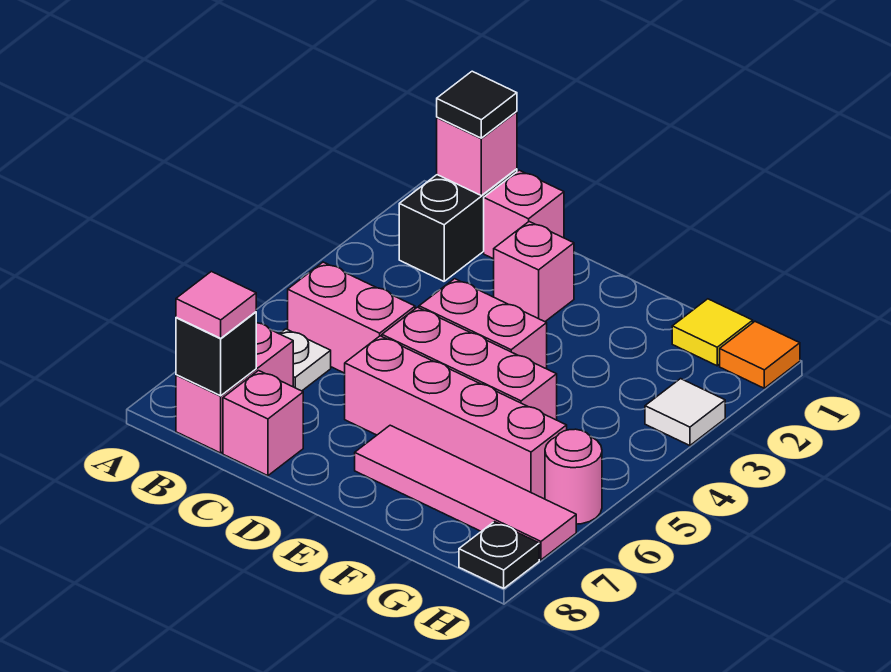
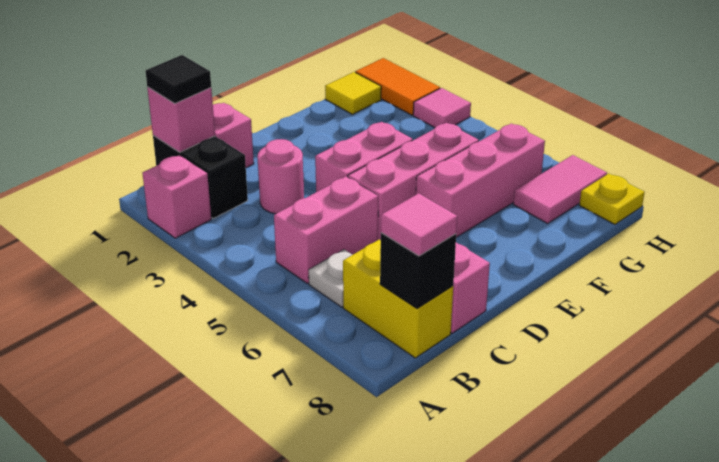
pink brick B7:B8 level 1 -> yellow brick B7:B8 level 1
pink brick D2 level 1 -> pink brick A2 level 1
pink brick D6:G6 level 1 -> pink brick E6:G6 level 1
pink tile E7:H7 level 1 -> pink tile G7:H7 level 1
orange tile H1 level 1 -> orange tile H1:H2 level 1
white tile H3 level 1 -> pink tile H3 level 1
pink round brick H6 level 1 -> pink round brick C3 level 1
black plate H8 level 1 -> yellow plate H8 level 1

